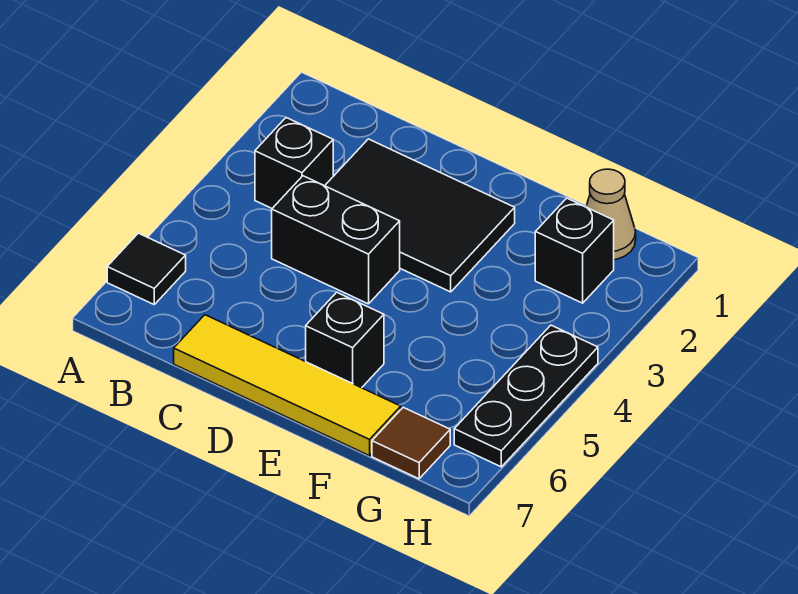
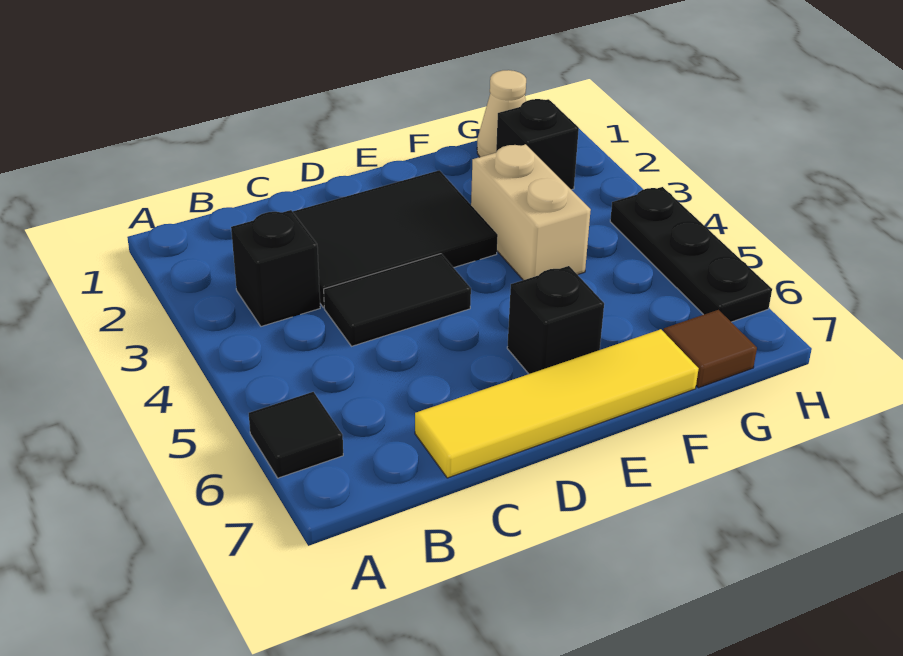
black brick C4:D4 level 1 -> black tile C4:D4 level 1
none -> tan brick F3:F4 level 1

